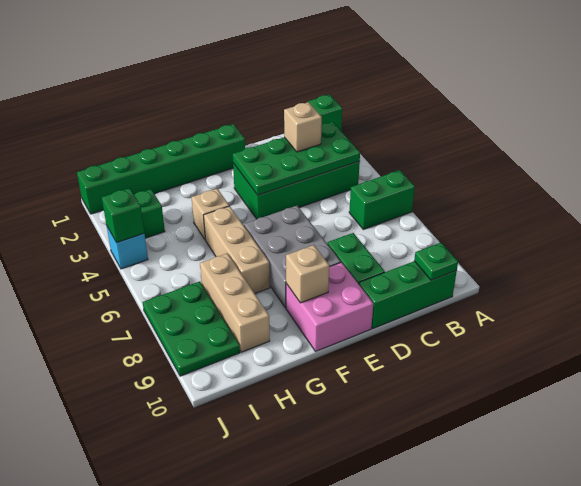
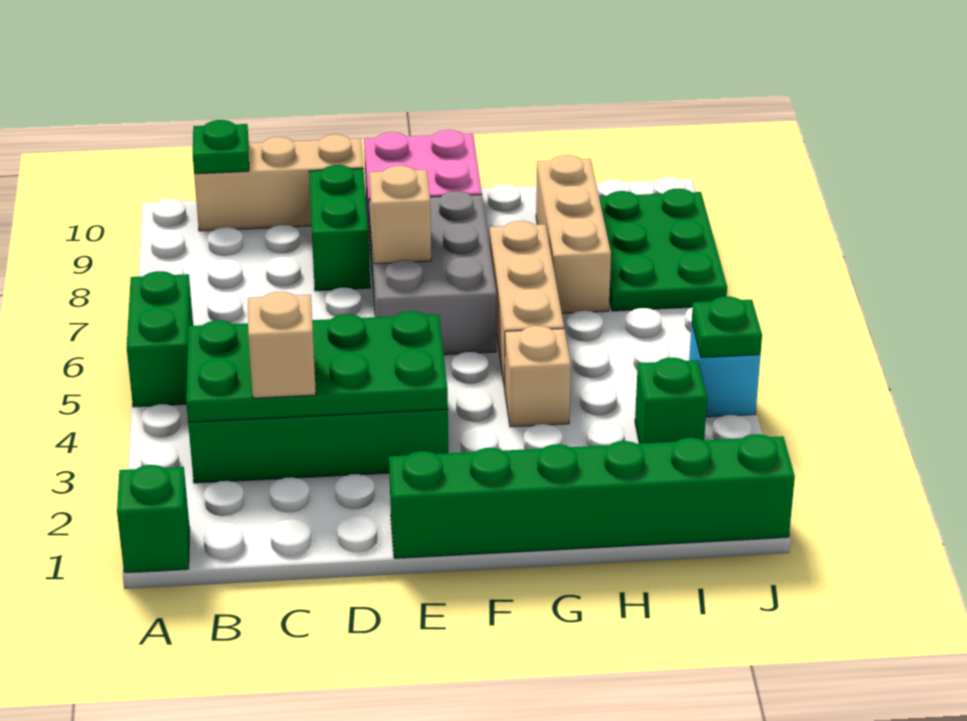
green brick A6:B6 level 1 -> green brick A5:A6 level 1
green brick B10:D10 level 1 -> tan brick B10:D10 level 1
tan brick F9 level 2 -> tan brick E7 level 2
green brick J4 level 2 -> green plate J4 level 2

